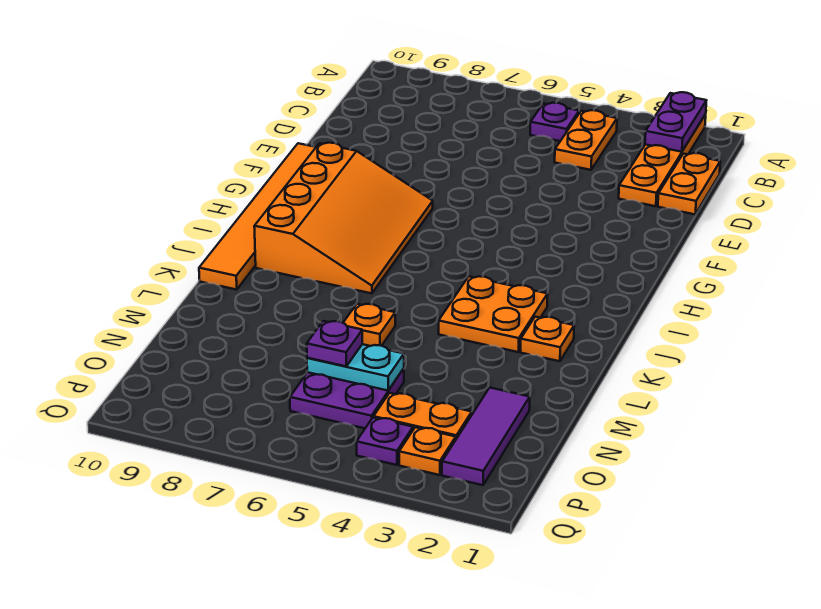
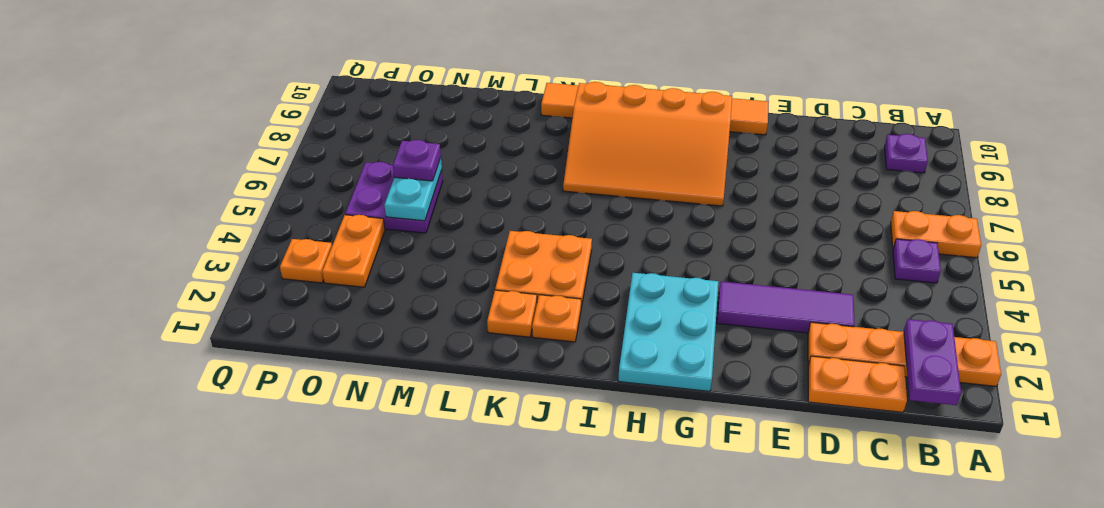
purple plate A2:B2 level 2 -> purple plate B1:B2 level 2
orange plate B4:C4 level 1 -> orange plate A6:B6 level 1
none -> cyan plate G1:H3 level 1
orange plate L6 level 1 -> orange plate J2 level 1
purple tile N2:P2 level 1 -> purple tile D3:F3 level 1
purple plate P4 level 1 -> purple plate B9 level 1

